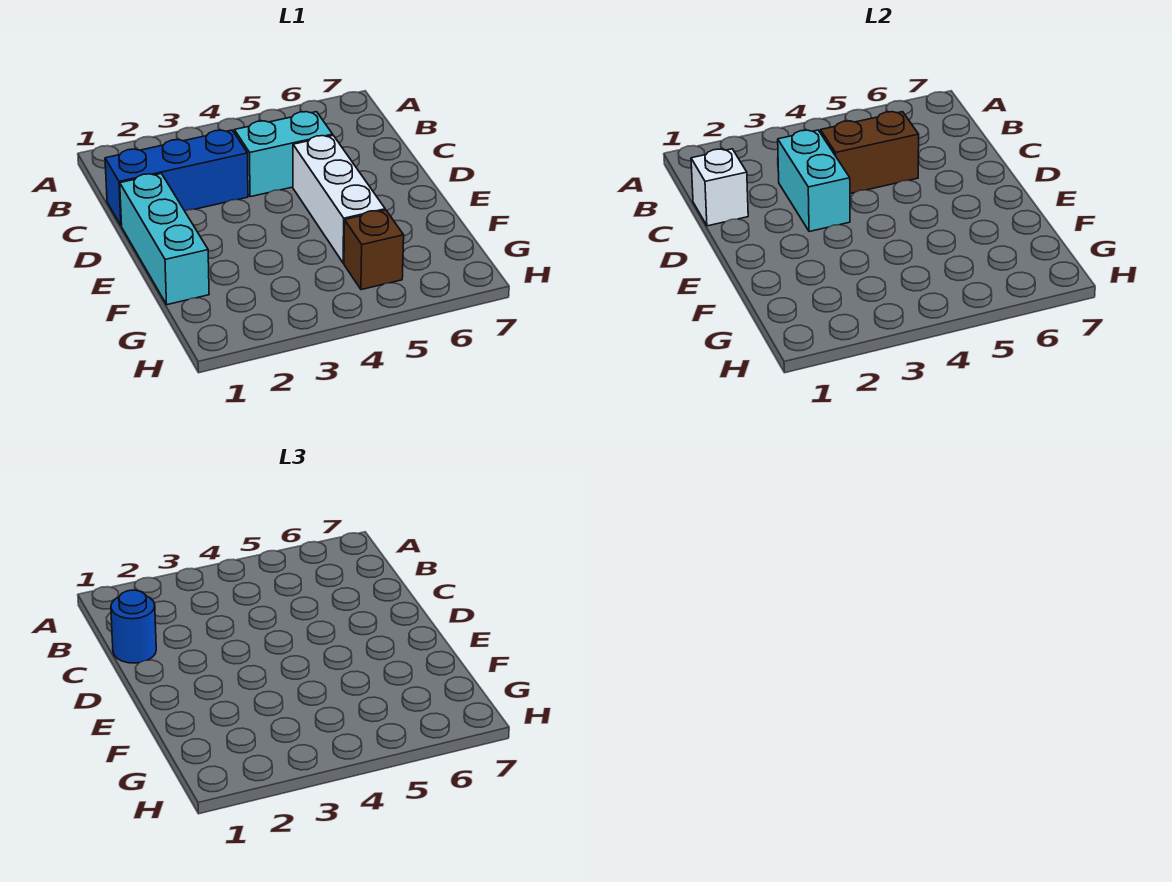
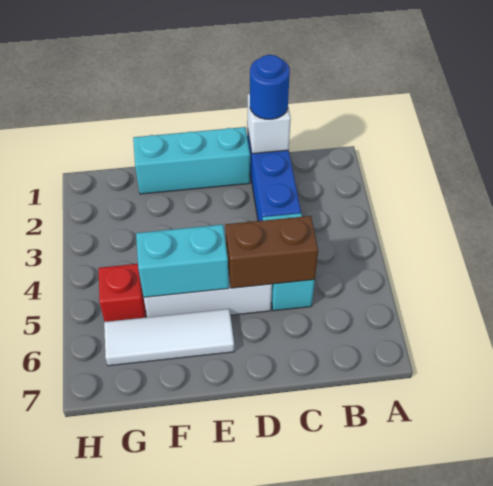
cyan brick C3:D3 level 2 -> cyan brick E5:F5 level 2
brown brick C4:C5 level 2 -> brown brick C5:D5 level 2
none -> white tile E6:G6 level 1
brown brick G5 level 1 -> red brick G5 level 1

